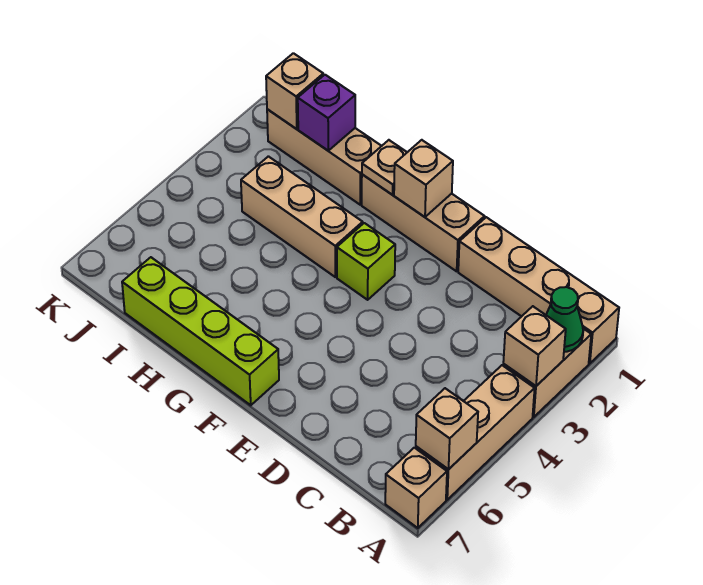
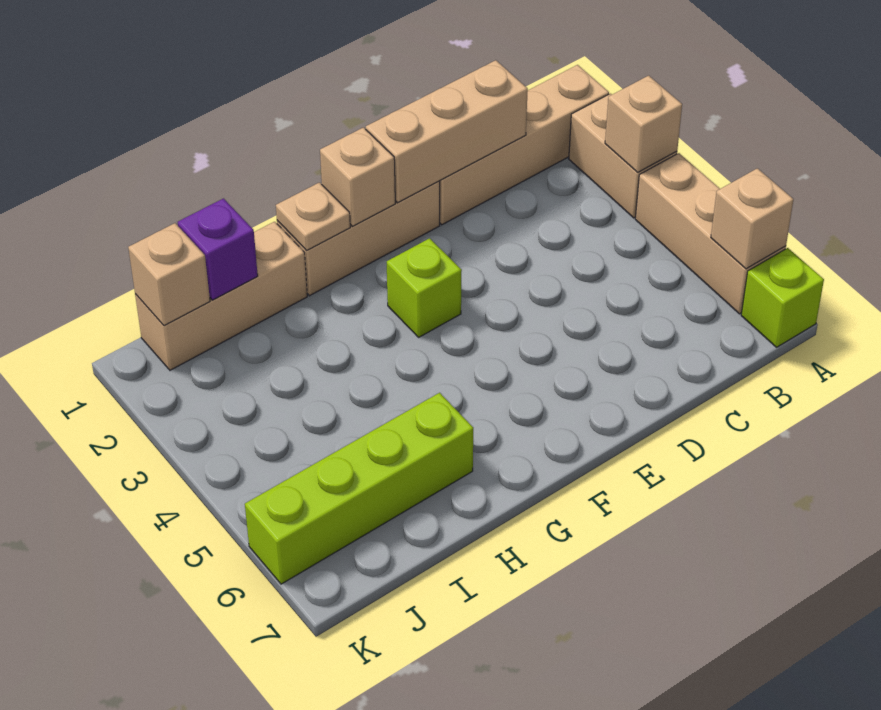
green cone A2 level 2 -> none
tan brick A7 level 1 -> lime brick A7 level 1
lime brick F7:I7 level 1 -> lime brick H6:K6 level 1
tan brick G3:I3 level 1 -> tan brick C1:E1 level 2

